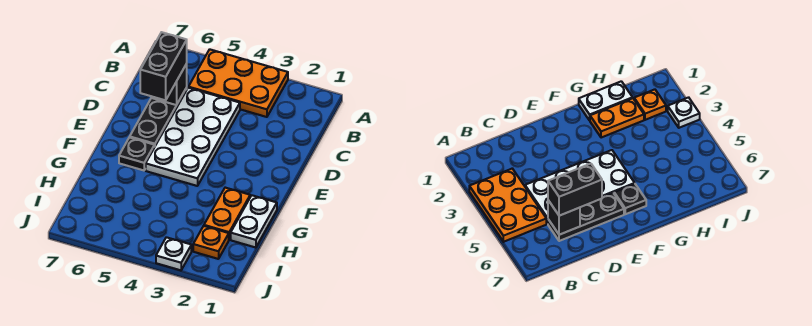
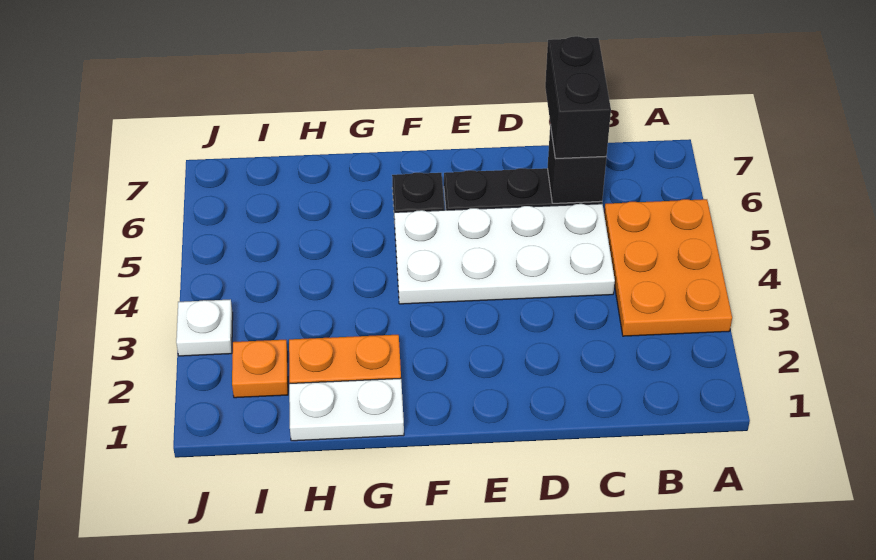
black brick C6:D6 level 3 -> black brick C6:C7 level 3

